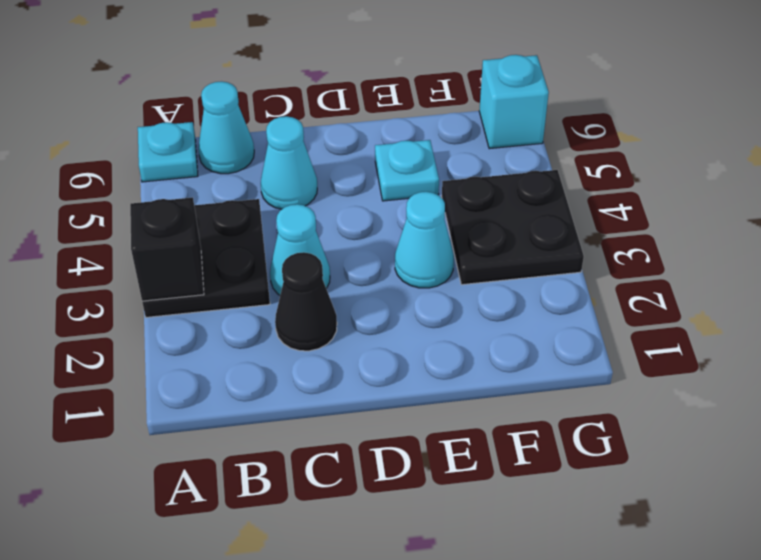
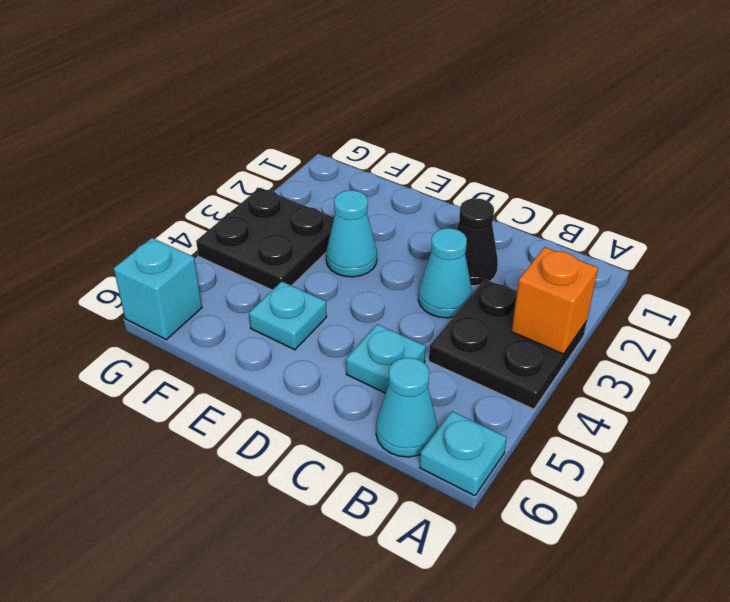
black brick A3 level 2 -> orange brick A3 level 2
cyan cone C5 level 1 -> cyan plate C5 level 1

